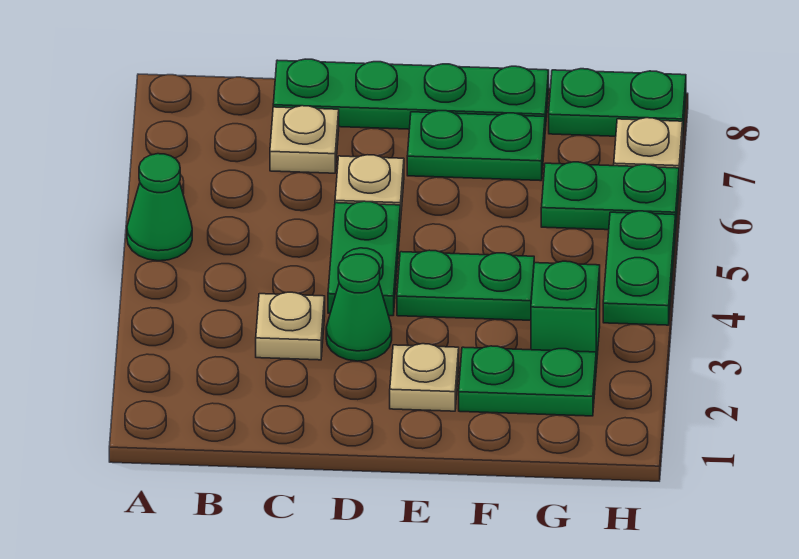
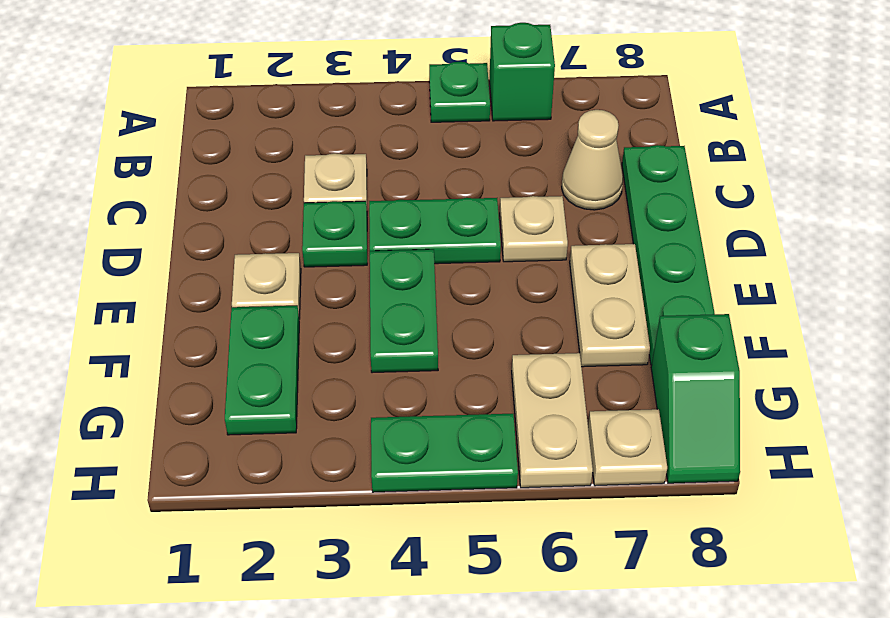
green cone A5 level 1 -> green plate A5 level 1
tan plate C7 level 1 -> tan cone C7 level 1
green cone D3 level 1 -> green plate D3 level 1
green plate E7:F7 level 1 -> tan plate E7:F7 level 1
green brick G3 level 1 -> green brick A6 level 1
green plate G6:H6 level 1 -> tan plate G6:H6 level 1
green plate G8:H8 level 1 -> green slope G8:H8 level 1 top G

